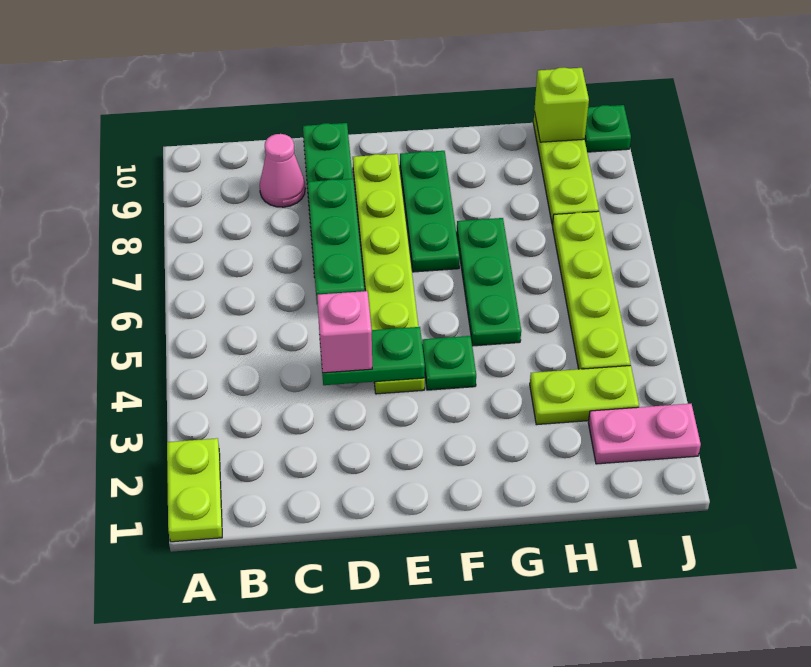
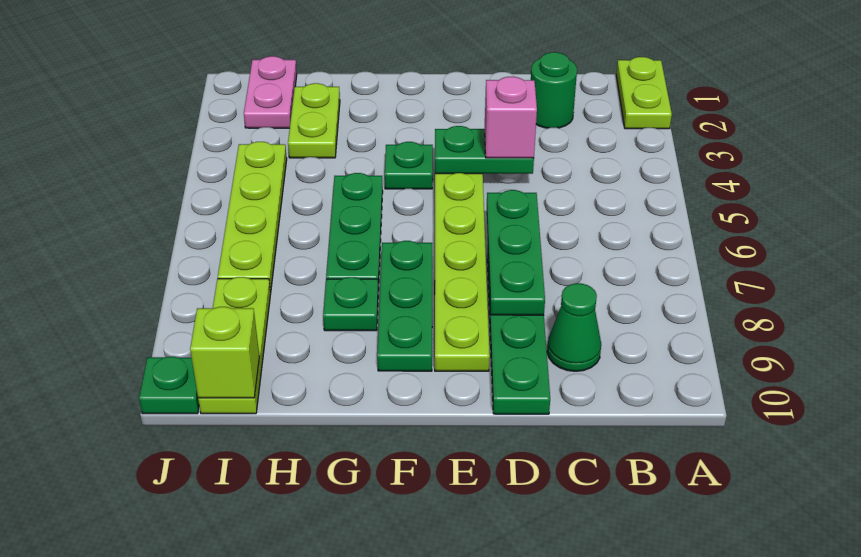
none -> green round brick C2 level 1
pink cone C9 level 1 -> green cone C9 level 1
none -> green plate G8 level 1
lime plate H3:I3 level 1 -> lime plate H2:H3 level 1
pink plate I2:J2 level 1 -> pink plate I1:I2 level 1

